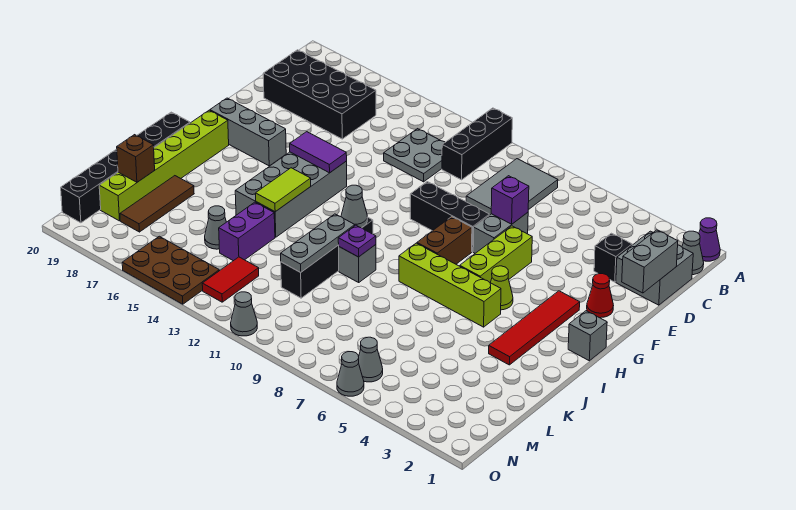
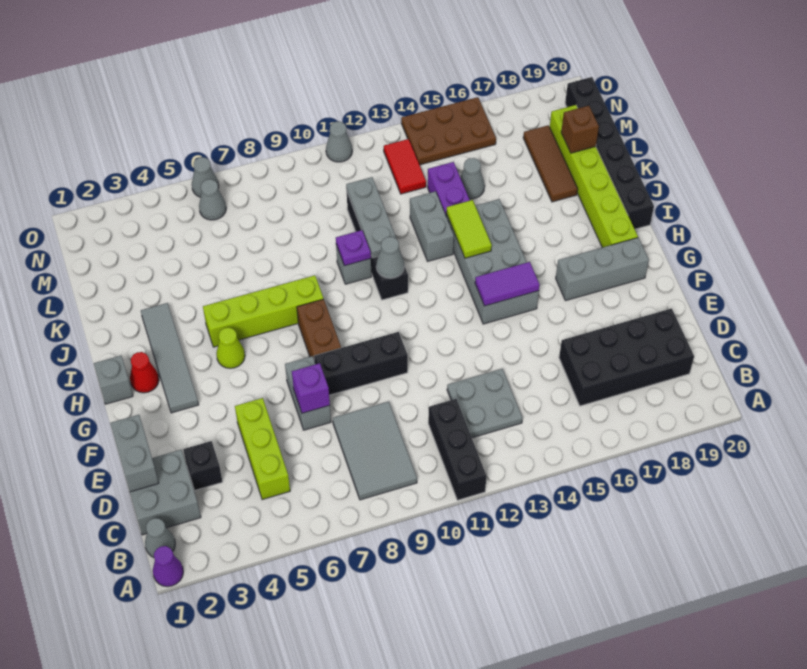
red cone F2 level 1 -> red cone H2 level 1
lime brick F6:H6 level 1 -> lime brick C5:E5 level 1
red tile G3:J3 level 1 -> grey tile G3:J3 level 1
none -> grey brick J13:K13 level 1

